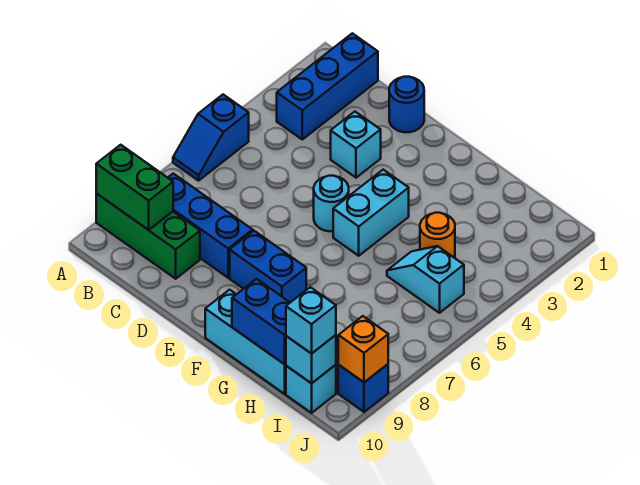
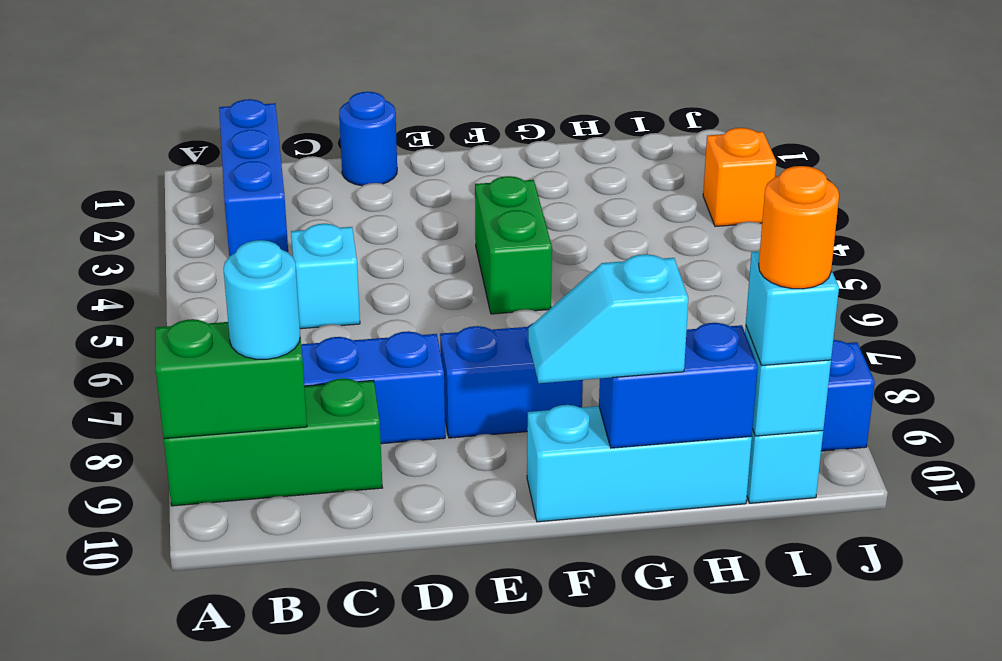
blue slope A5:A6 level 1 top 5 -> none
cyan brick D3 level 1 -> cyan brick C5 level 1
cyan round brick E5 level 1 -> cyan round brick B9 level 3
cyan brick F4:F5 level 1 -> green brick F4:F5 level 1
orange round brick H4 level 1 -> orange round brick I10 level 4
cyan slope H5:I5 level 1 top I -> cyan slope F10:G10 level 3 top G
orange brick J9 level 2 -> orange brick J3 level 1

